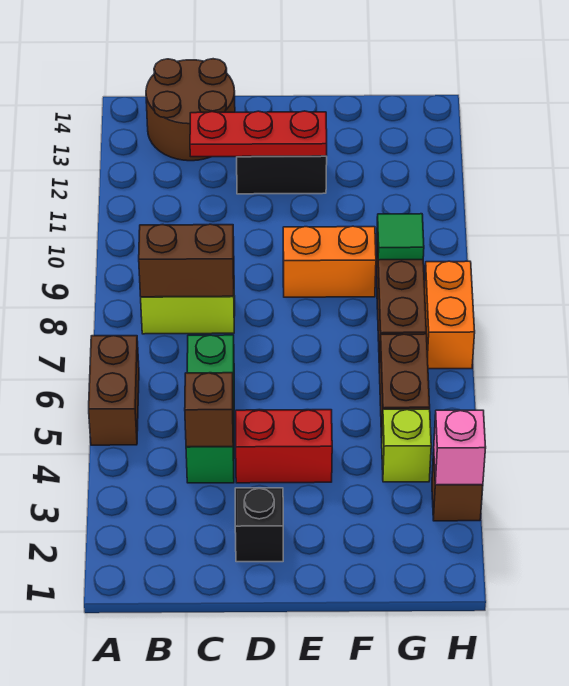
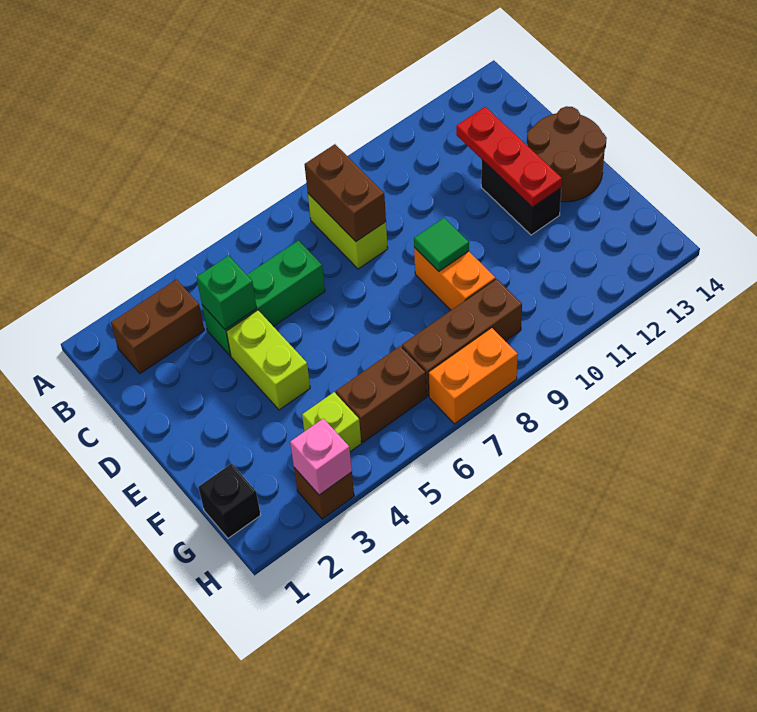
brown brick A5:A6 level 1 -> brown brick B2:B3 level 1
brown round brick B13:C14 level 1 -> brown round brick D13:E14 level 1
brown brick C4 level 2 -> green brick C4 level 2
black brick D2 level 1 -> black brick G1 level 1
red brick D4:E4 level 1 -> lime brick D4:E4 level 1
green tile G9 level 2 -> green tile E9 level 2

